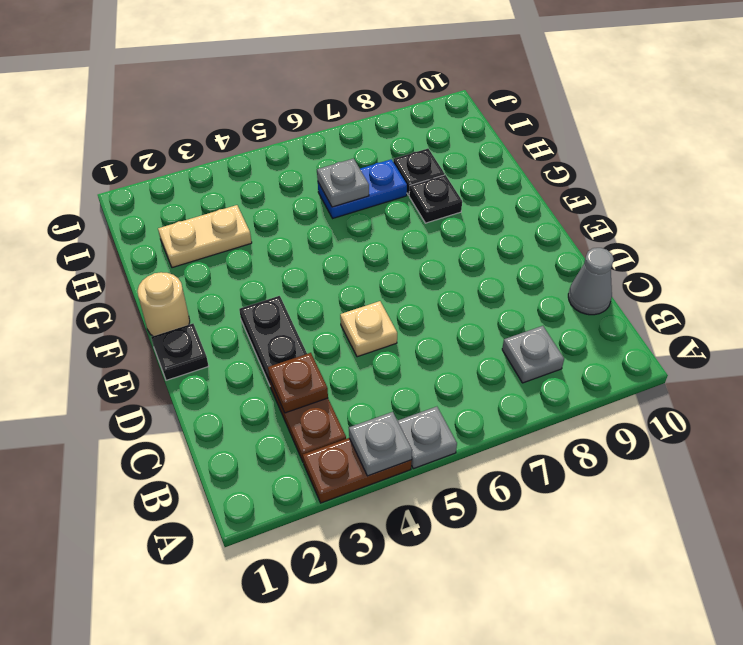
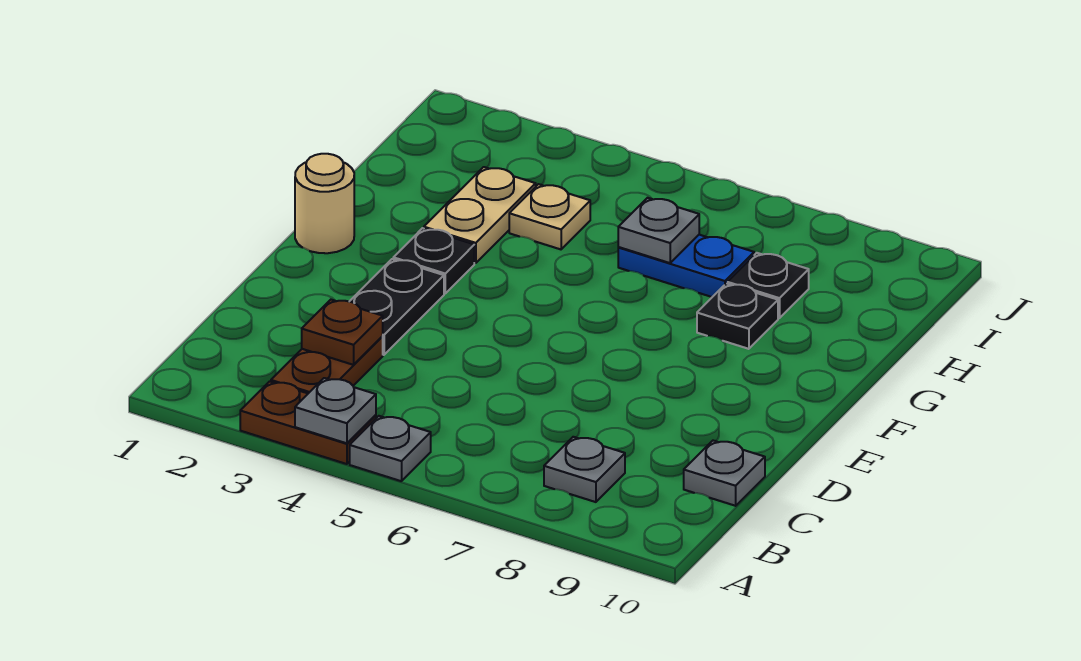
grey cone C10 level 1 -> grey plate C10 level 1
tan plate D5 level 1 -> tan plate H4 level 1
black plate E1 level 1 -> black plate F3 level 1
tan plate H2:H3 level 1 -> tan plate G3:H3 level 1

